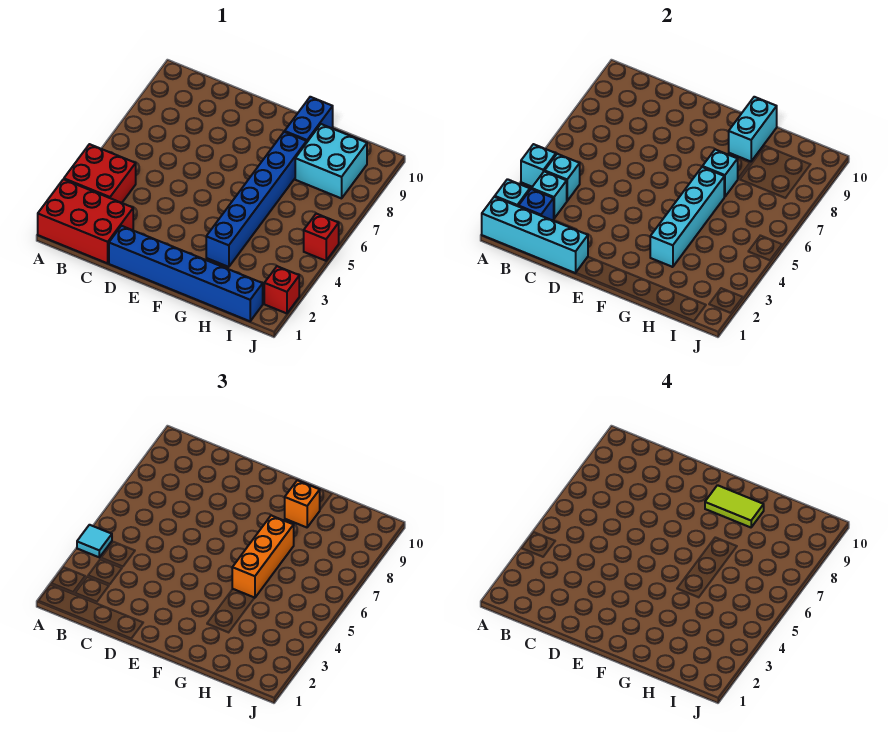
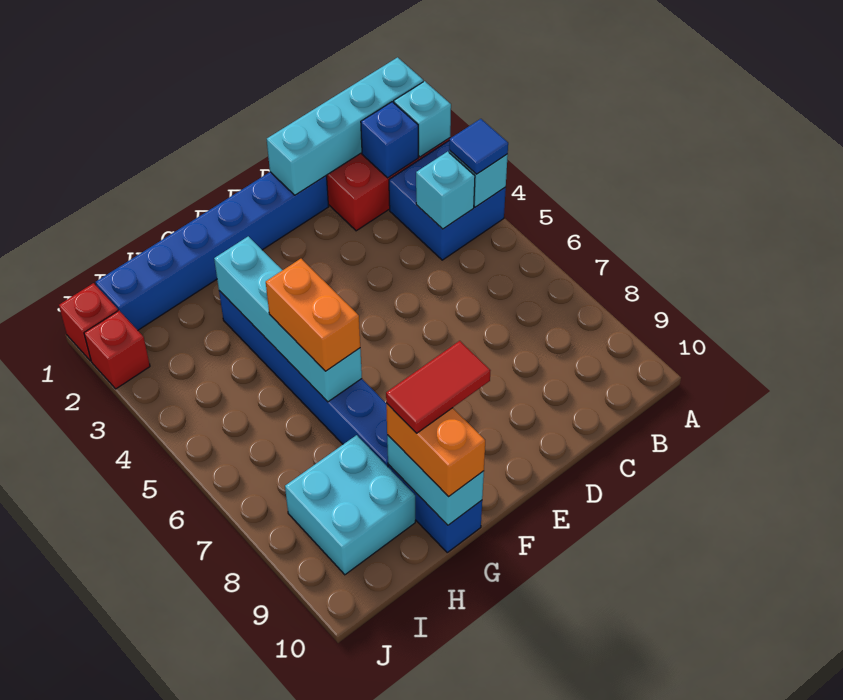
red brick A3:B4 level 1 -> blue brick A3:B4 level 1
cyan tile A4 level 3 -> blue tile A4 level 3
cyan brick B3 level 2 -> none
lime tile F9:G9 level 4 -> red tile F9:G9 level 4
orange brick G5:G7 level 3 -> orange brick G5:G6 level 3
cyan brick G7 level 2 -> none
orange brick G9 level 3 -> orange brick G9:G10 level 3
red brick J5 level 1 -> red brick J1 level 1

